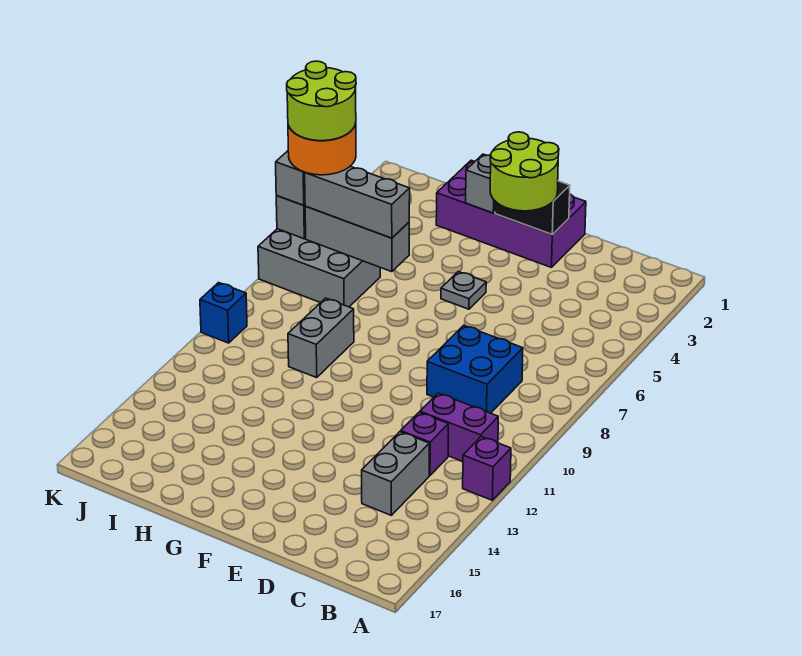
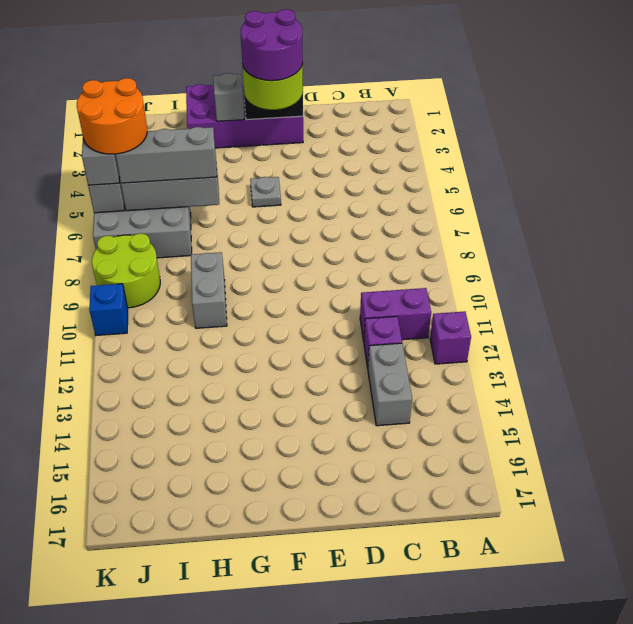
blue brick C8:D9 level 1 -> none
none -> purple round brick E2:F3 level 4
lime round brick J5:K6 level 5 -> lime round brick J8:K9 level 1

